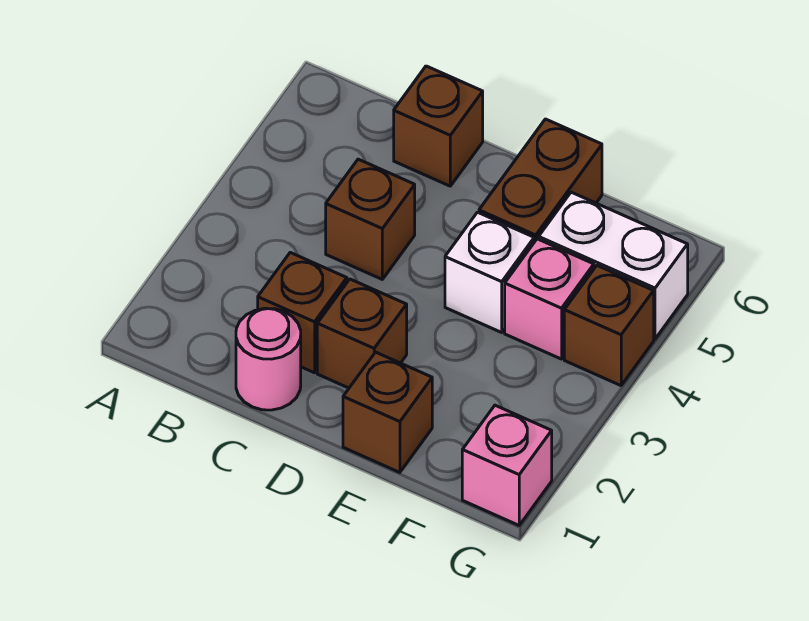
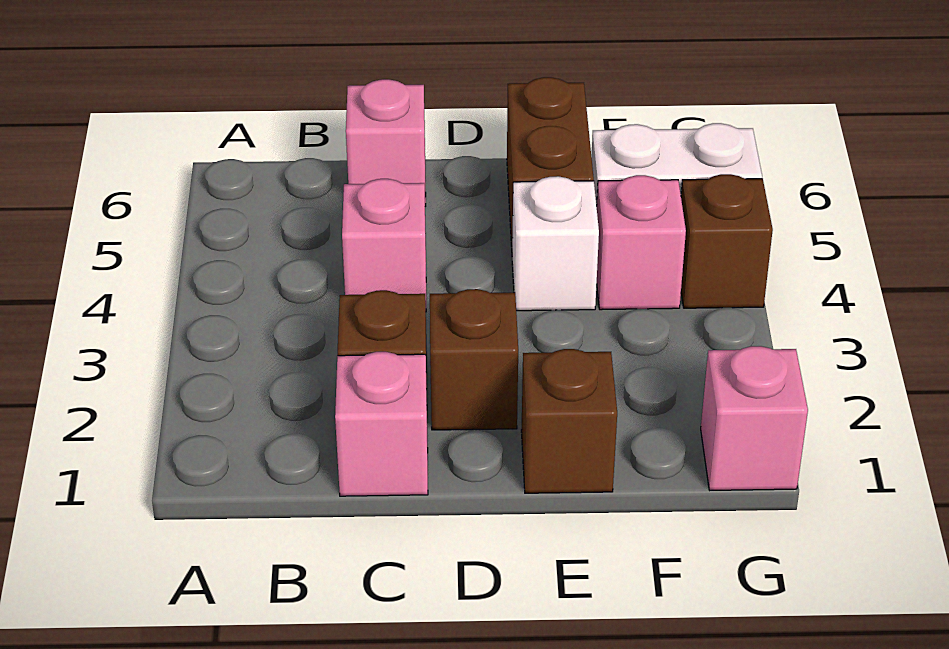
pink round brick C1 level 1 -> pink brick C1 level 1
brown brick C4 level 1 -> pink brick C4 level 1
brown brick C6 level 1 -> pink brick C6 level 1

